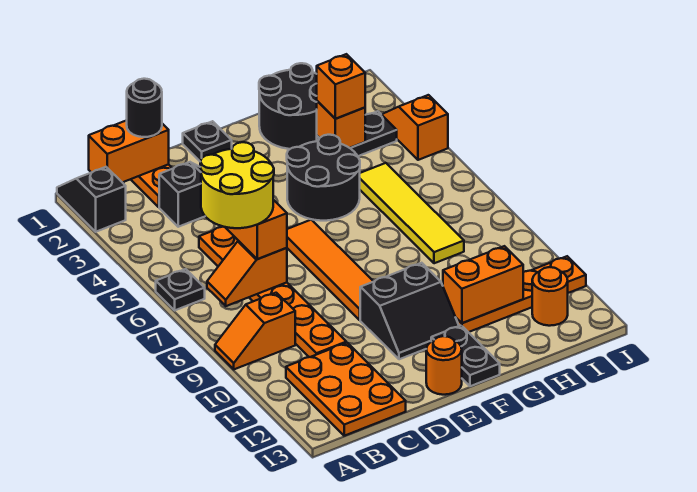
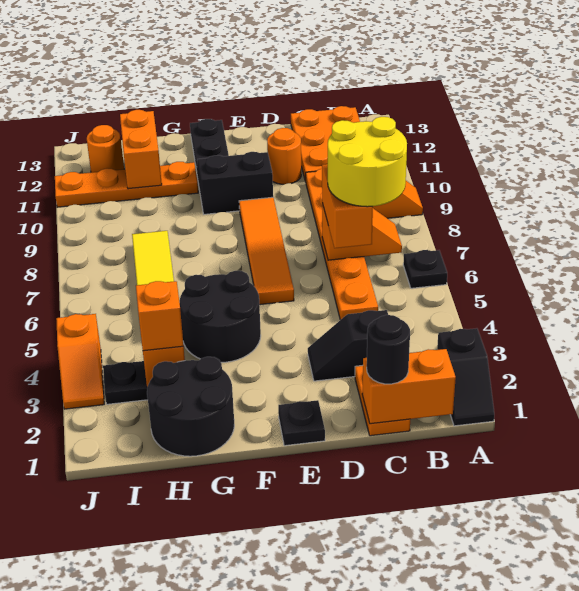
orange round brick E13 level 1 -> orange round brick D11 level 1
orange brick G11:H11 level 2 -> orange brick H11:H12 level 2

